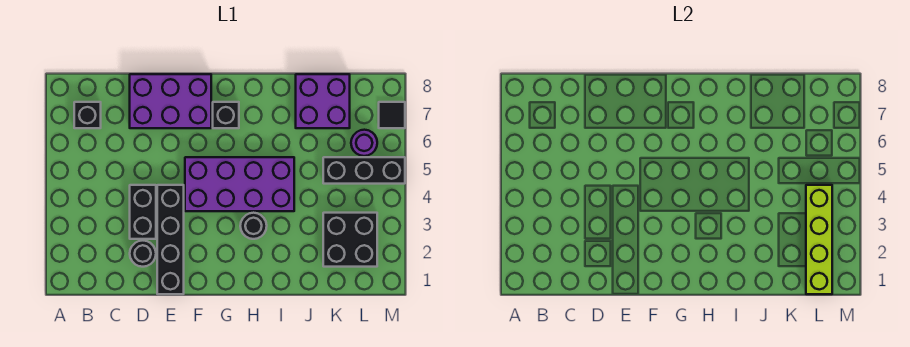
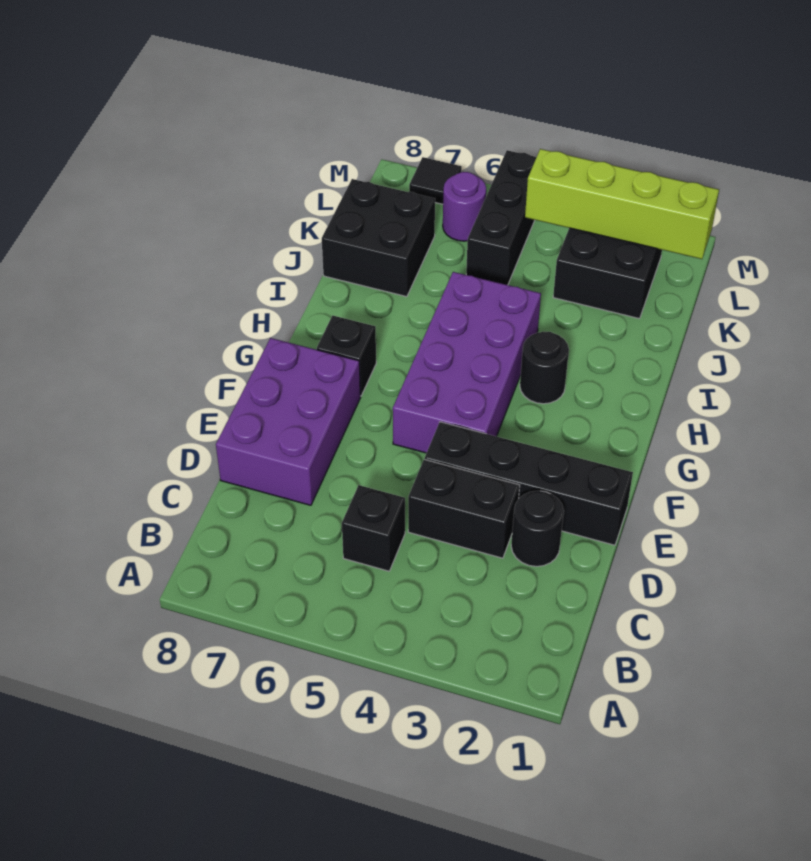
black brick B7 level 1 -> black brick C5 level 1
purple brick J7:K8 level 1 -> black brick J7:K8 level 1

